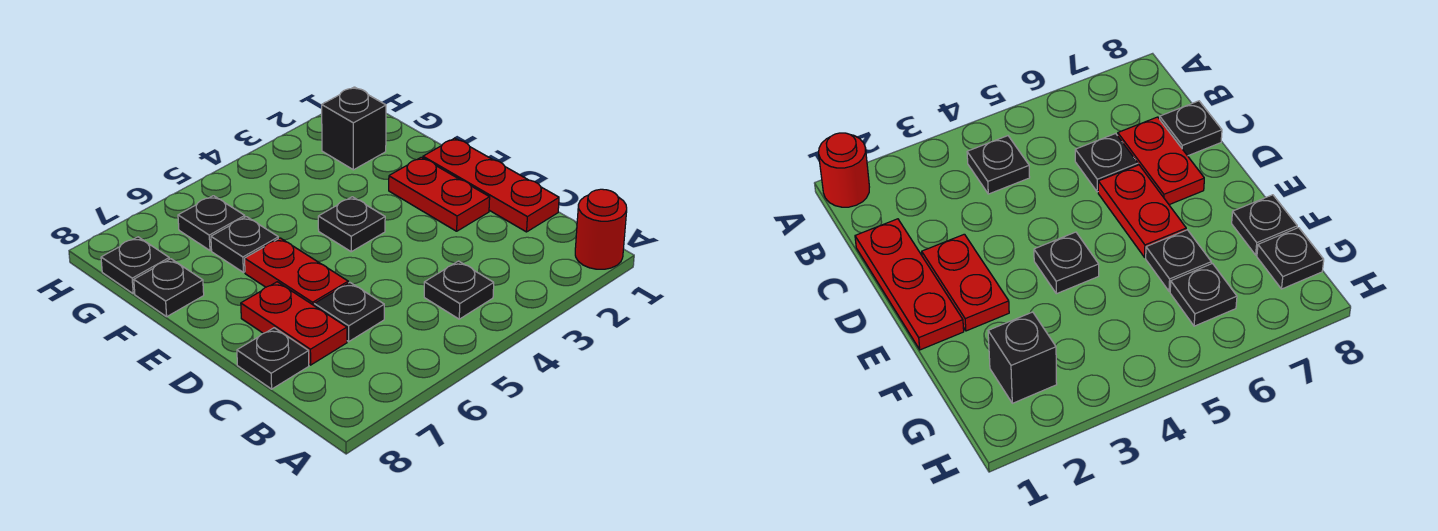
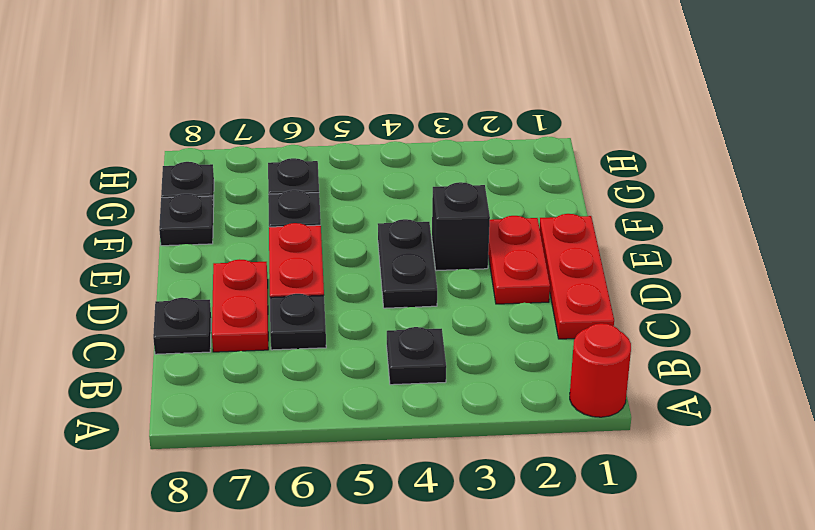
black plate E4 level 1 -> black plate D4:E4 level 1
black brick G2 level 1 -> black brick E3 level 1

